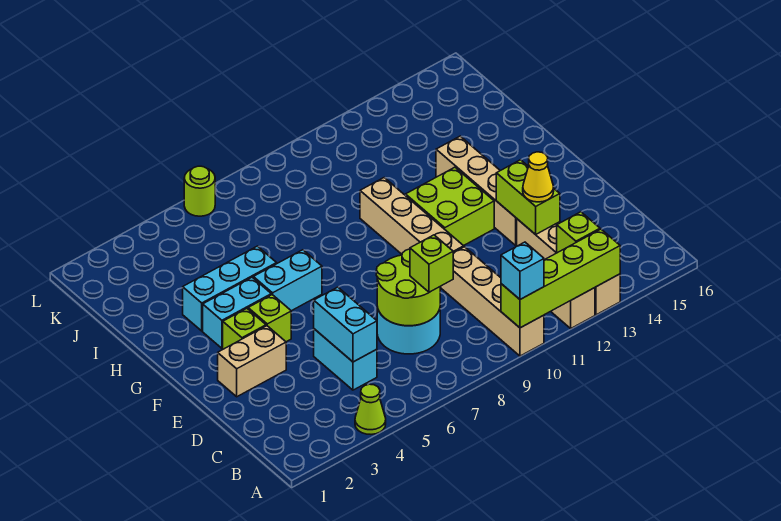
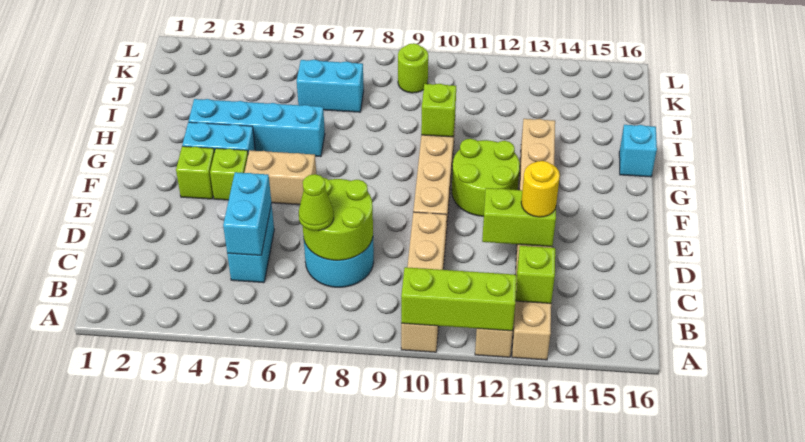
lime cone A4 level 1 -> lime cone C7 level 3
lime brick A10:A13 level 2 -> lime brick A10:A12 level 2
cyan brick A10 level 3 -> cyan brick H16 level 1
lime brick C8 level 3 -> lime brick H10 level 2
lime brick D13:E13 level 2 -> lime brick D12:D13 level 2
yellow cone D13 level 3 -> yellow round brick D13 level 3
tan brick E2:E3 level 1 -> tan brick F5:F6 level 1
lime brick F11:G12 level 1 -> lime round brick F11:G12 level 1
cyan brick G5:G6 level 1 -> cyan brick J6:J7 level 1
cyan brick H3:H5 level 1 -> cyan brick H3:H6 level 1
lime round brick L6 level 1 -> lime round brick K9 level 1

